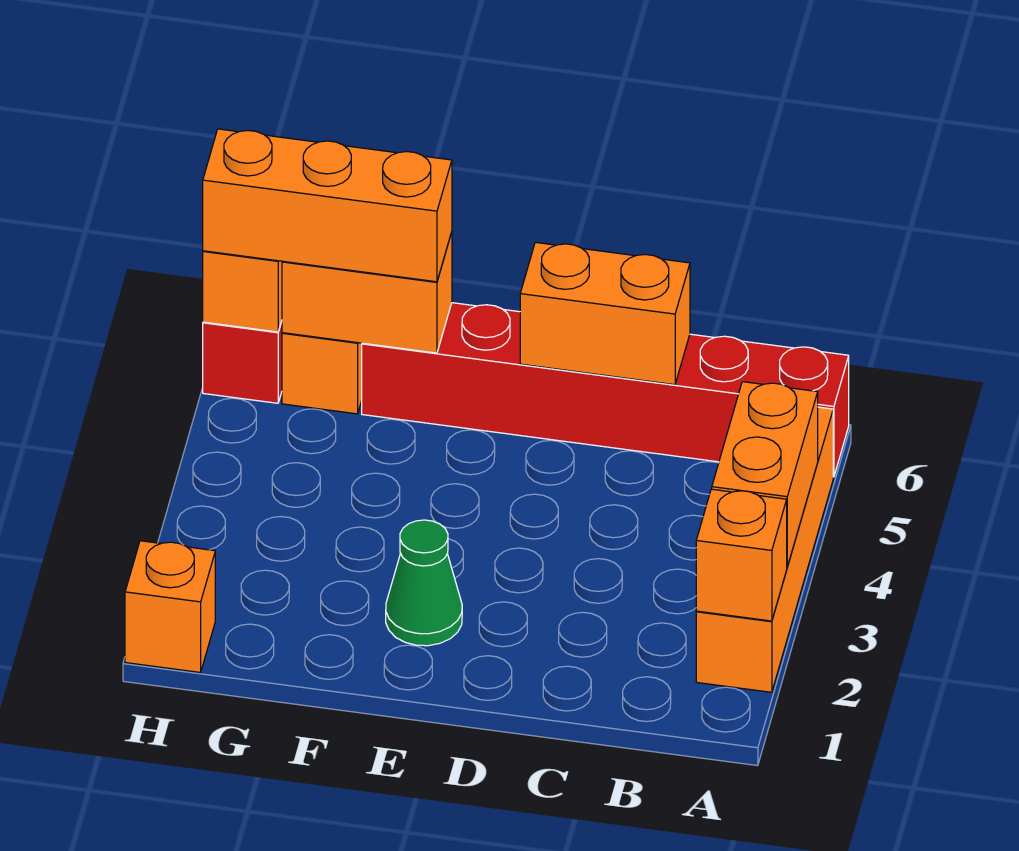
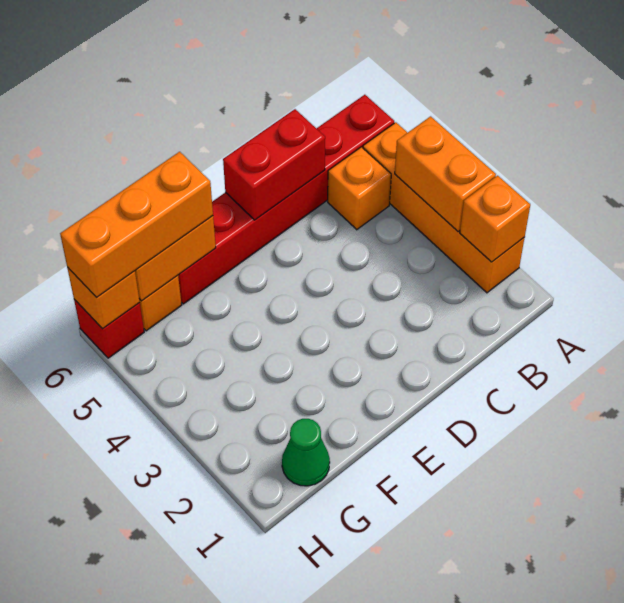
orange brick C6:D6 level 2 -> red brick C6:D6 level 2
green cone E2 level 1 -> green cone G1 level 1
orange brick H1 level 1 -> orange brick B5 level 1

